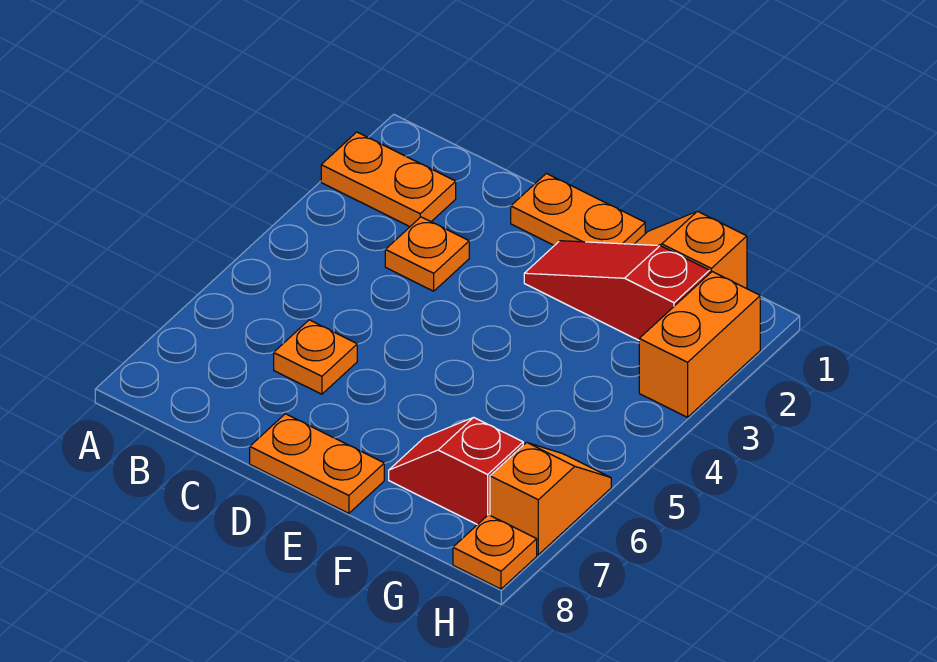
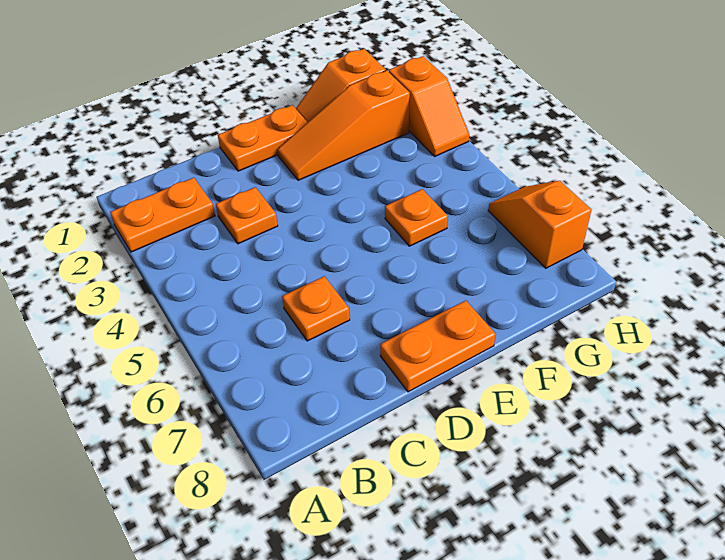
red slope E2:G2 level 1 top G -> orange slope E2:G2 level 1 top G
red slope F7:G7 level 1 top G -> none
orange brick H2:H3 level 1 -> orange slope H2:H3 level 1 top 2
orange plate H8 level 1 -> orange plate F5 level 1

